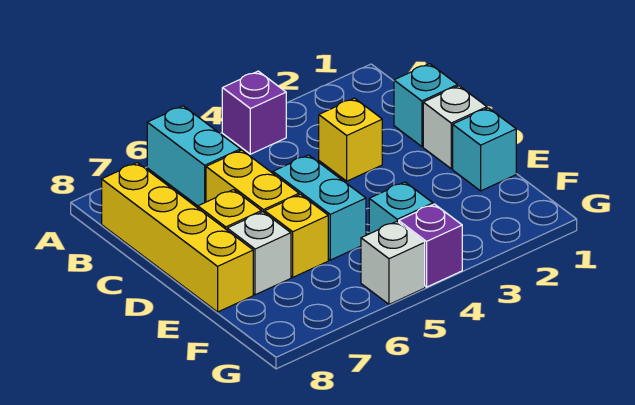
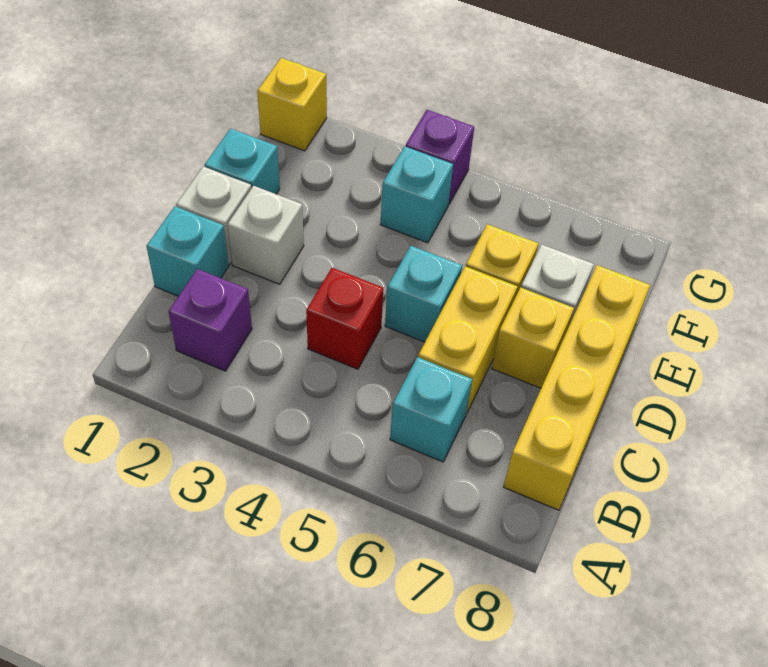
purple brick A4 level 1 -> purple brick B2 level 1
cyan brick A6:B6 level 1 -> cyan brick B6 level 1
yellow brick C3 level 1 -> yellow brick G1 level 1
none -> red brick C4 level 1
cyan brick D5:E5 level 1 -> cyan brick D5 level 1
white brick G5 level 1 -> white brick D2 level 1

